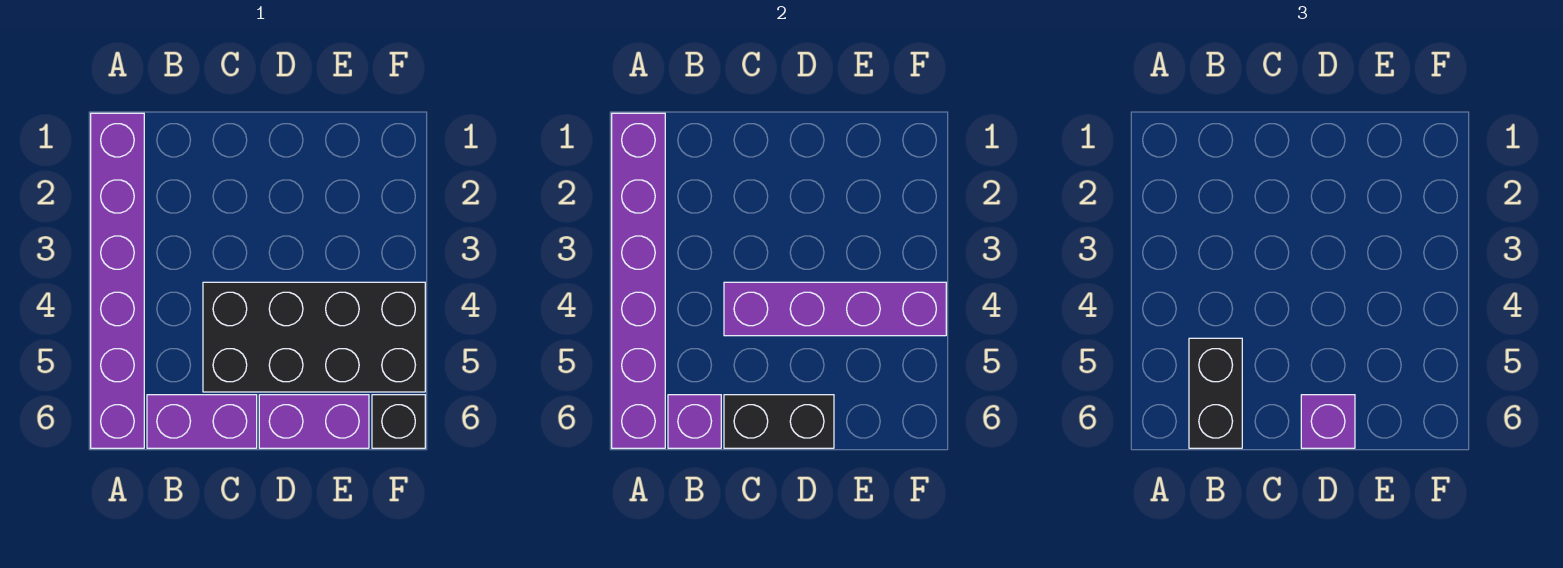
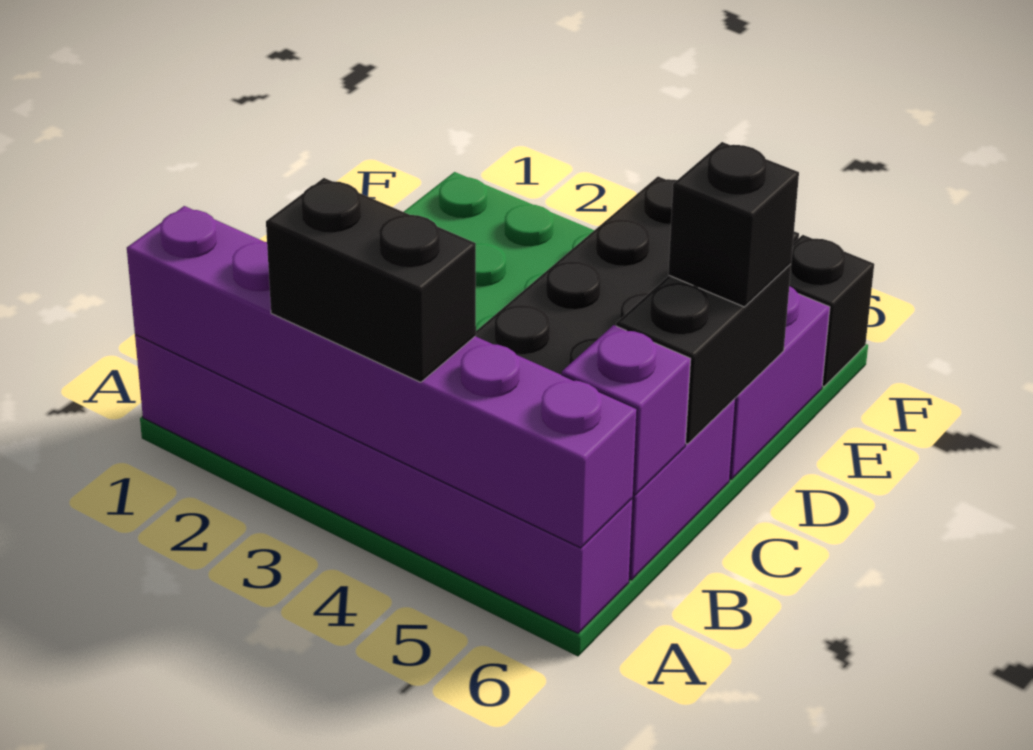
black brick B5:B6 level 3 -> black brick A3:A4 level 3
purple brick C4:F4 level 2 -> none
purple brick D6 level 3 -> black brick D6 level 3

